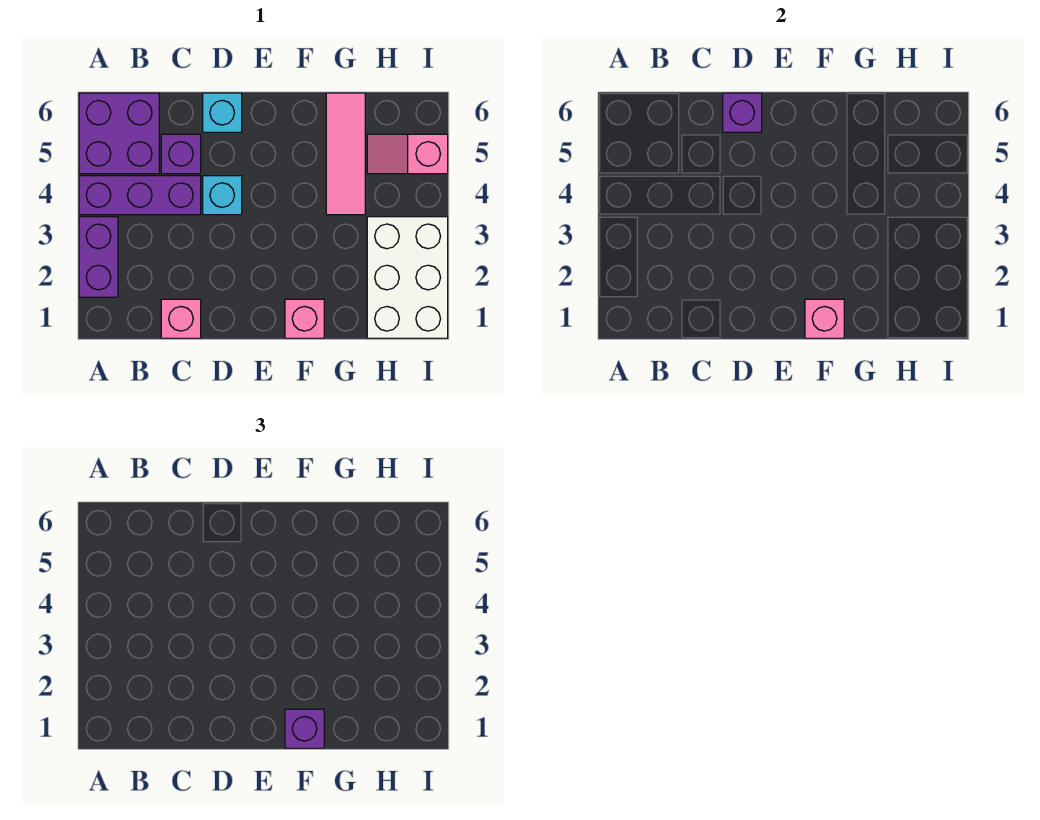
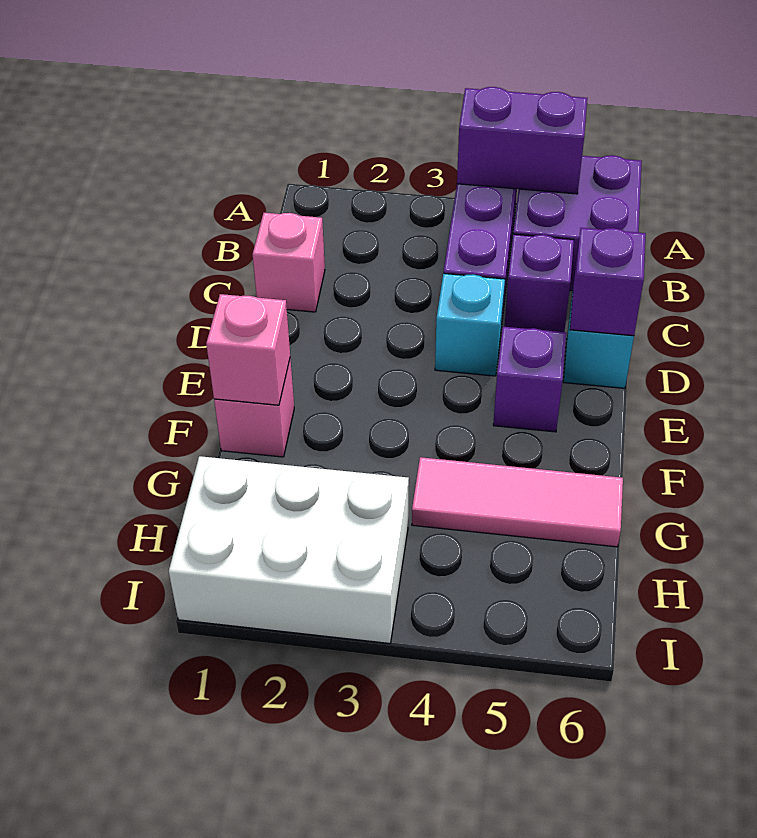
purple brick A2:A3 level 1 -> purple brick A4:A5 level 2
purple brick F1 level 3 -> purple brick E5 level 1
pink slope H5:I5 level 1 top I -> none

